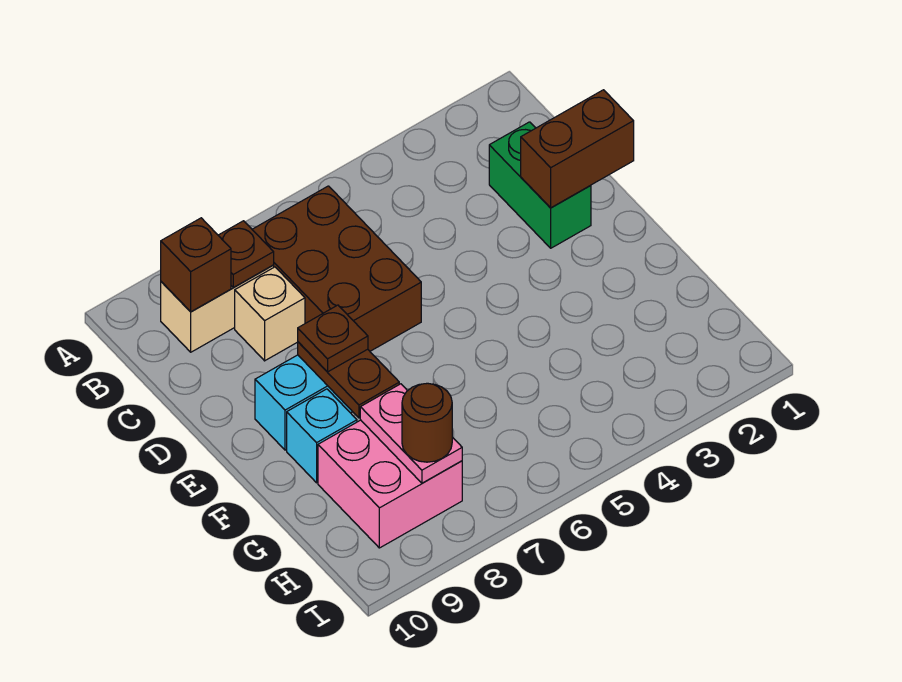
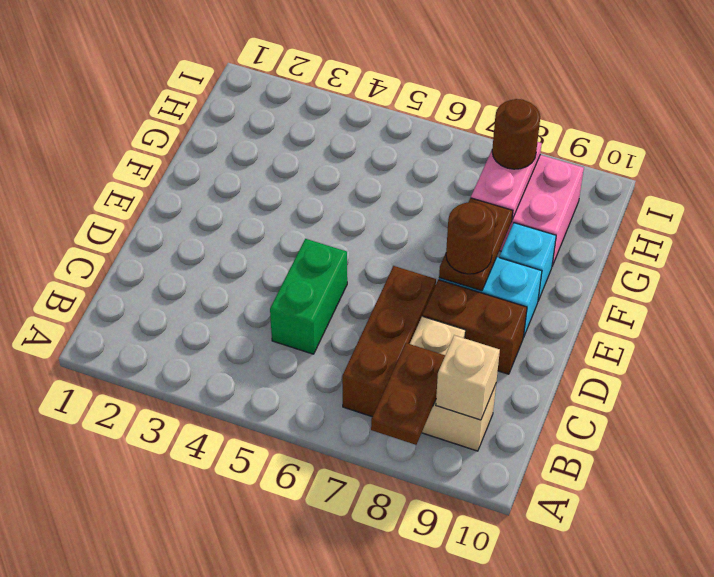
brown brick B6:D7 level 1 -> brown brick B7:D7 level 1
brown plate B8 level 2 -> brown plate A8:B8 level 2
brown brick B9 level 2 -> tan brick B9 level 2
green brick C2:D2 level 1 -> green brick C5:D5 level 1
brown brick D1:D2 level 2 -> brown brick D8:D9 level 1
brown plate E8 level 3 -> brown round brick E8 level 3

